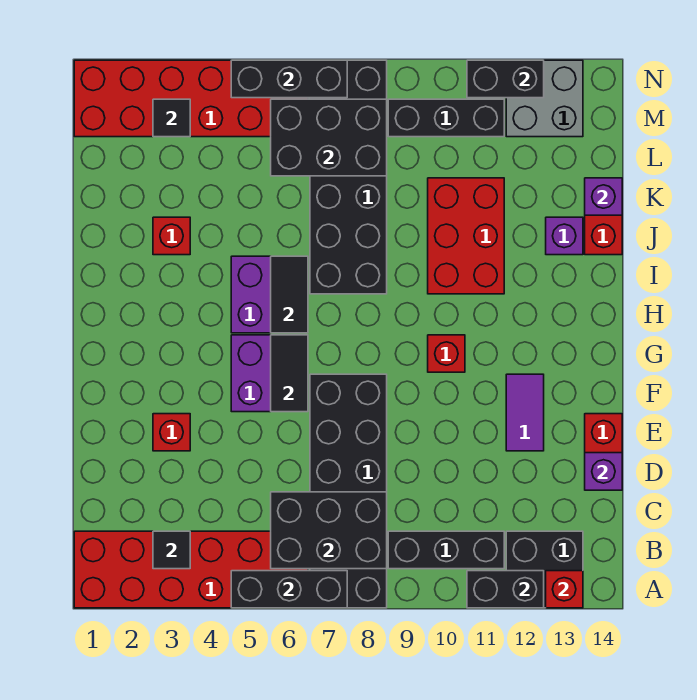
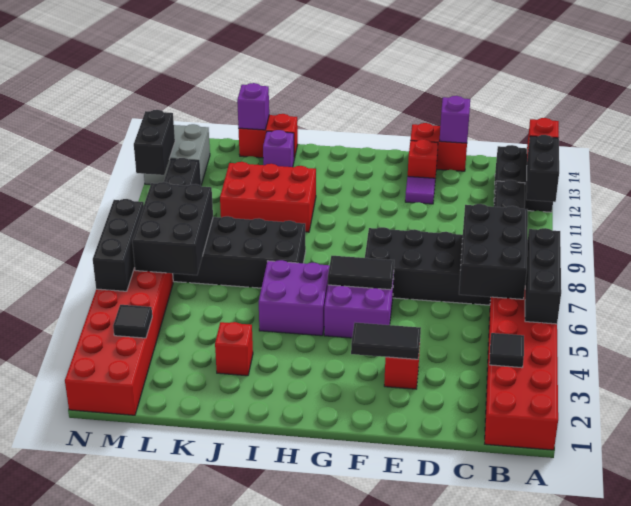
purple tile E12:F12 level 1 -> purple tile E12 level 1
red brick G10 level 1 -> red brick E13 level 1
black tile H6:I6 level 2 -> black tile E3:F3 level 2

